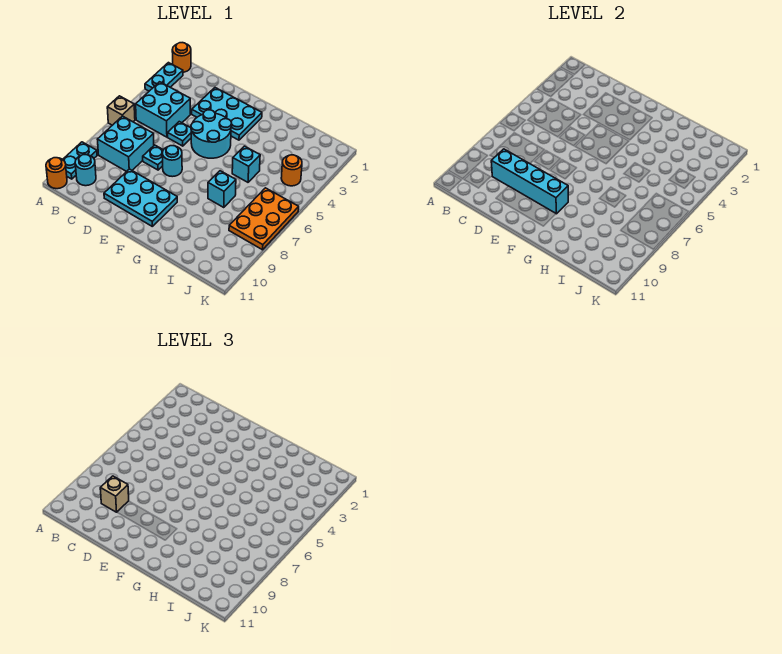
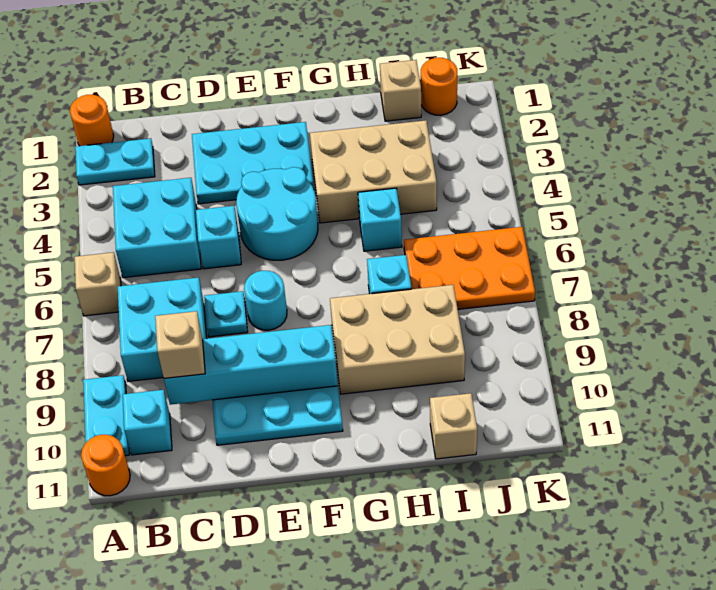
cyan plate A2:A3 level 1 -> cyan plate A2:B2 level 1
cyan round brick B10 level 1 -> cyan brick B10 level 1
cyan plate D5 level 1 -> cyan brick D5 level 1
none -> tan brick G3:I4 level 1
none -> tan brick G8:I9 level 1
none -> tan brick I1 level 1
none -> tan brick I11 level 1
orange round brick J4 level 1 -> orange round brick J1 level 1
orange plate J6:K8 level 1 -> orange plate I6:K7 level 1

